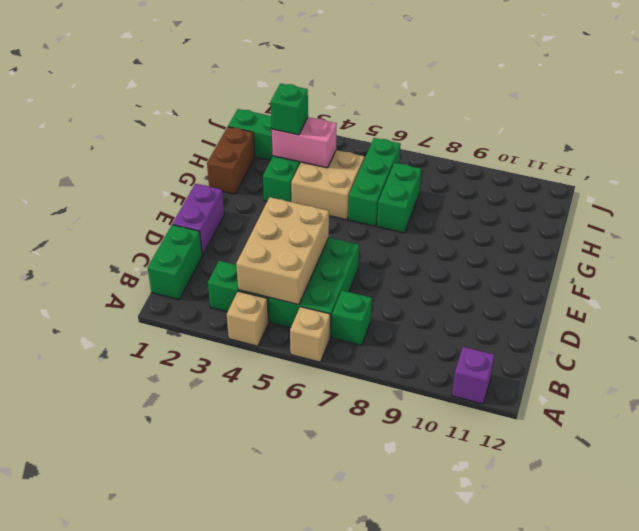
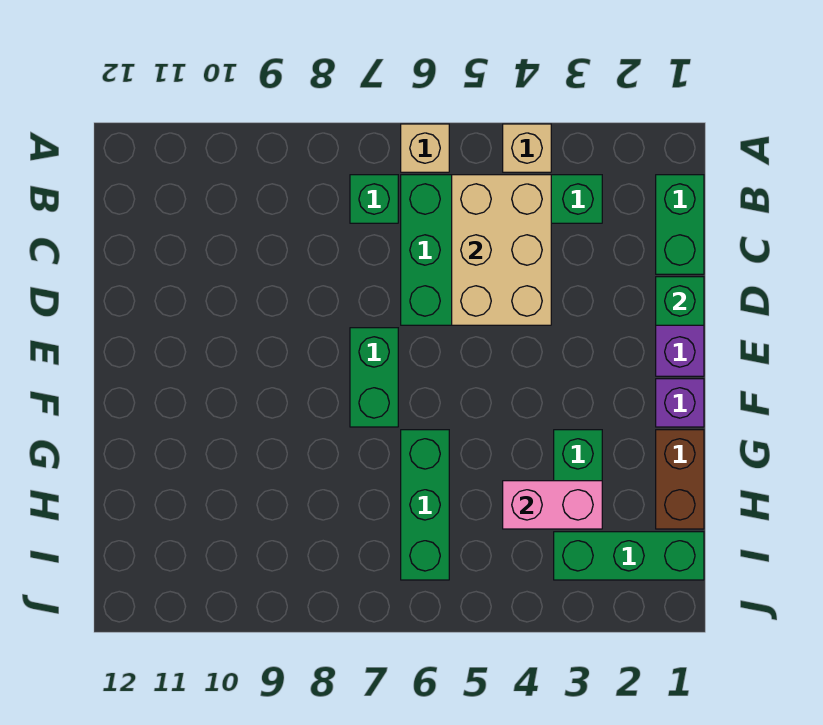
purple brick A11 level 1 -> purple brick F1 level 1
tan brick G4:H5 level 1 -> none
green brick G7:H7 level 1 -> green brick E7:F7 level 1
green brick H3 level 3 -> green brick D1 level 2

